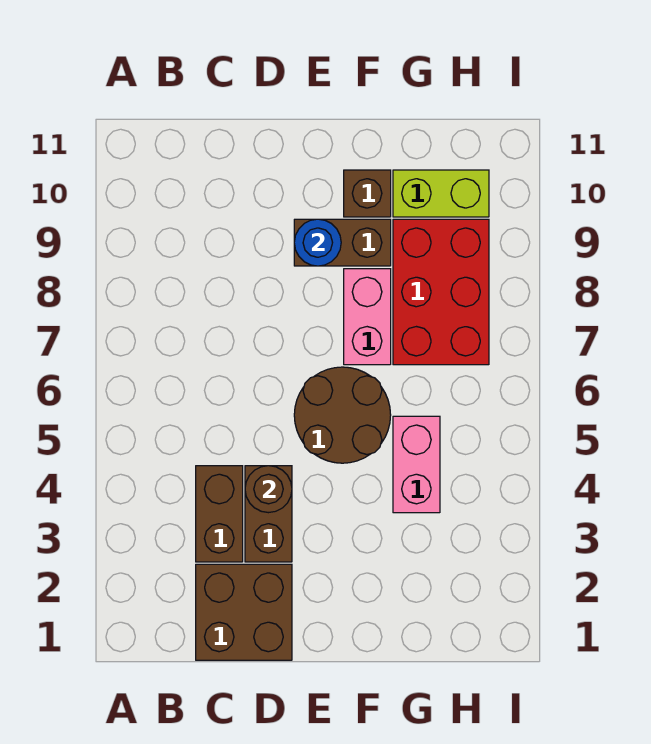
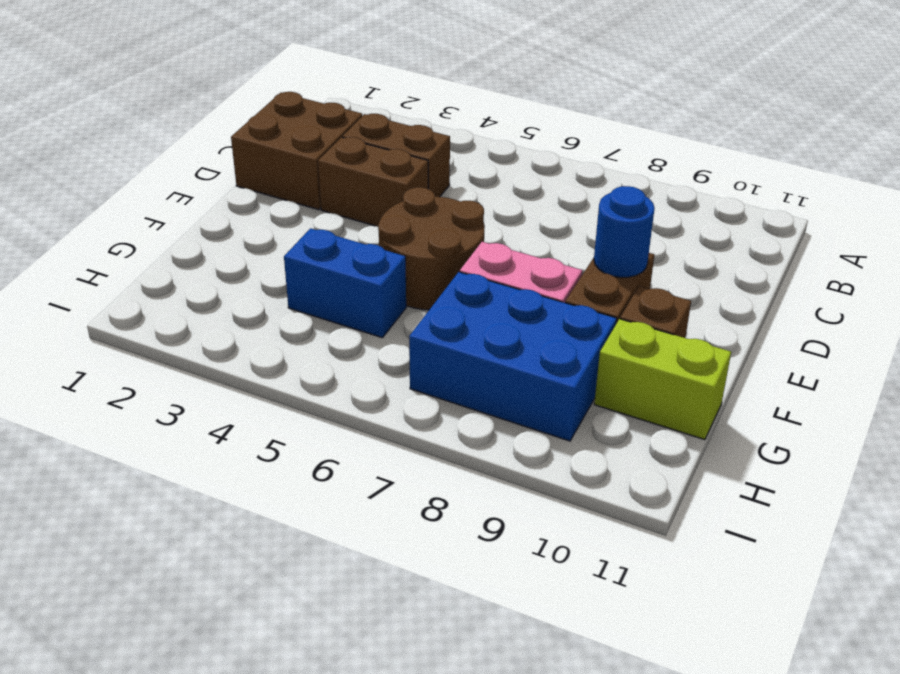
brown round brick D4 level 2 -> none
pink brick G4:G5 level 1 -> blue brick G4:G5 level 1
red brick G7:H9 level 1 -> blue brick G7:H9 level 1
lime brick G10:H10 level 1 -> lime brick G10:G11 level 1

